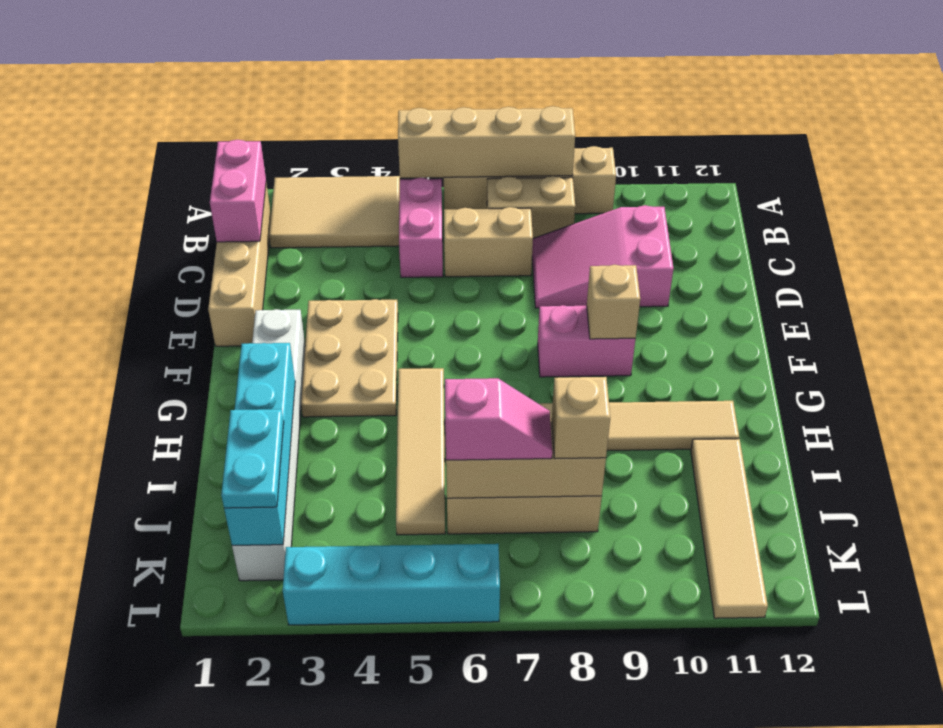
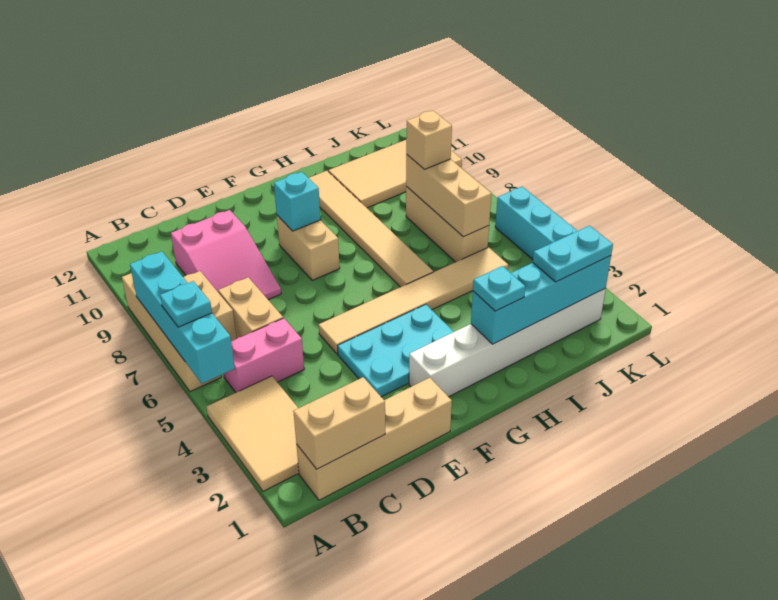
tan brick A5:A8 level 2 -> cyan brick A5:A8 level 2
none -> cyan plate A6 level 3
pink brick B1:C1 level 2 -> tan brick B1:C1 level 2
tan plate E3:G4 level 1 -> cyan plate E3:G4 level 1
pink brick F8:F9 level 1 -> tan brick F8:F9 level 1
tan brick F9 level 2 -> cyan brick F9 level 2
tan tile G5:J5 level 1 -> tan tile E5:J5 level 1
none -> cyan plate H2 level 3
tan tile I11:L11 level 1 -> tan tile I10:L11 level 1
pink slope J6:J7 level 3 top 6 -> none

